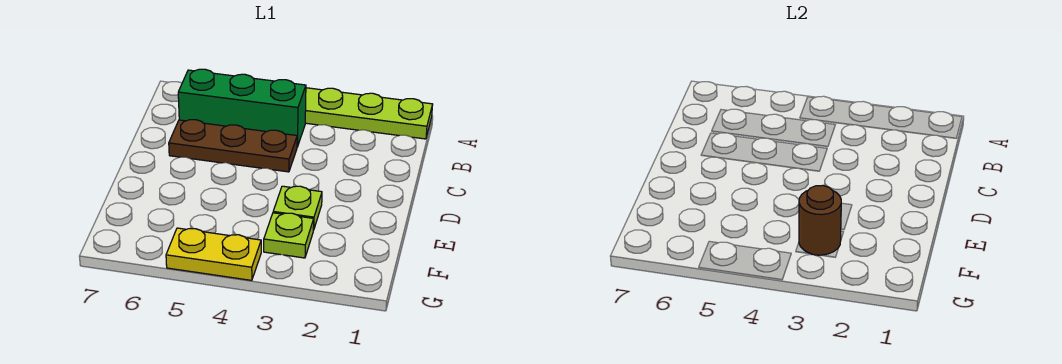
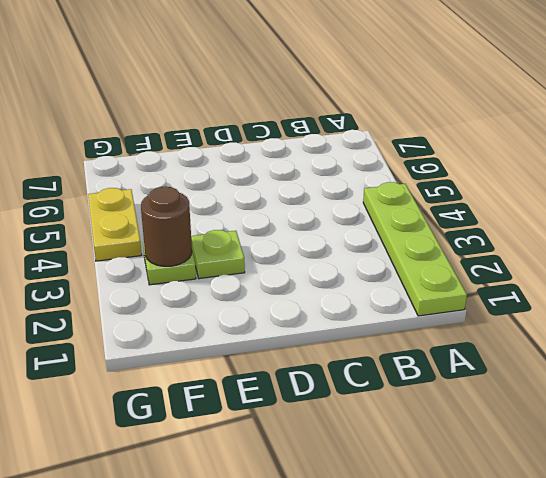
green brick B4:B6 level 1 -> none
brown plate C4:C6 level 1 -> none

